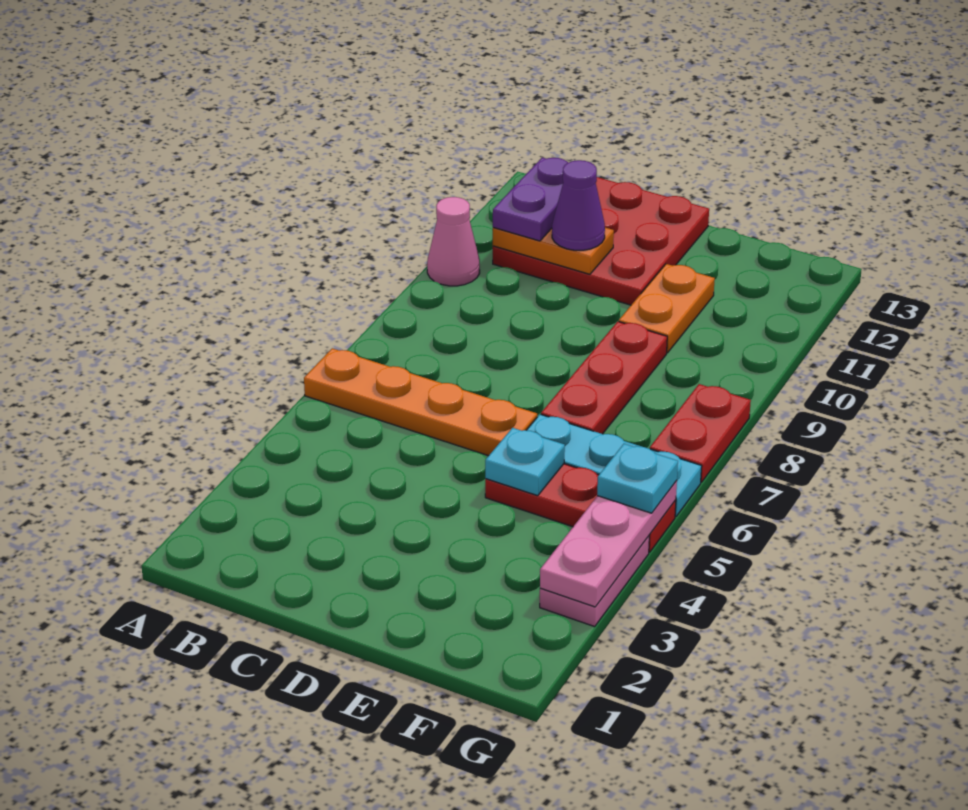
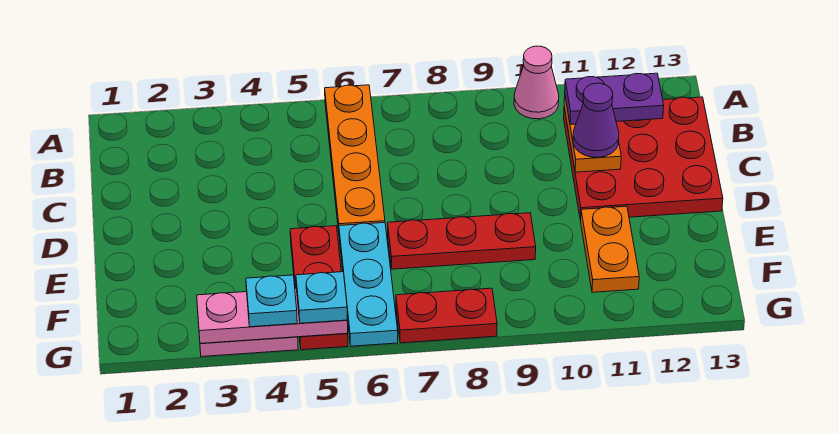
cyan plate E5 level 2 -> cyan plate G4 level 3
orange plate E10:E11 level 1 -> orange plate E11:F11 level 1

